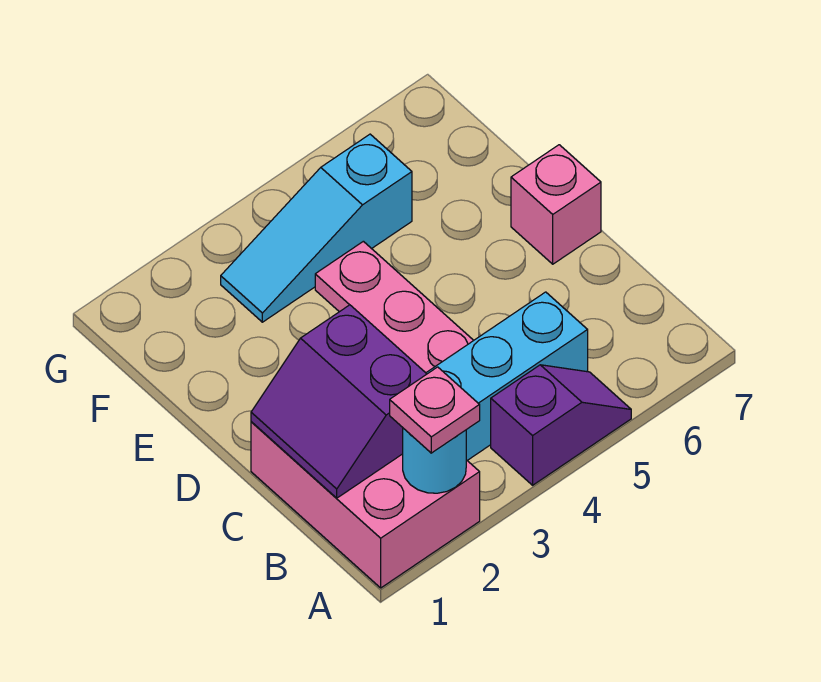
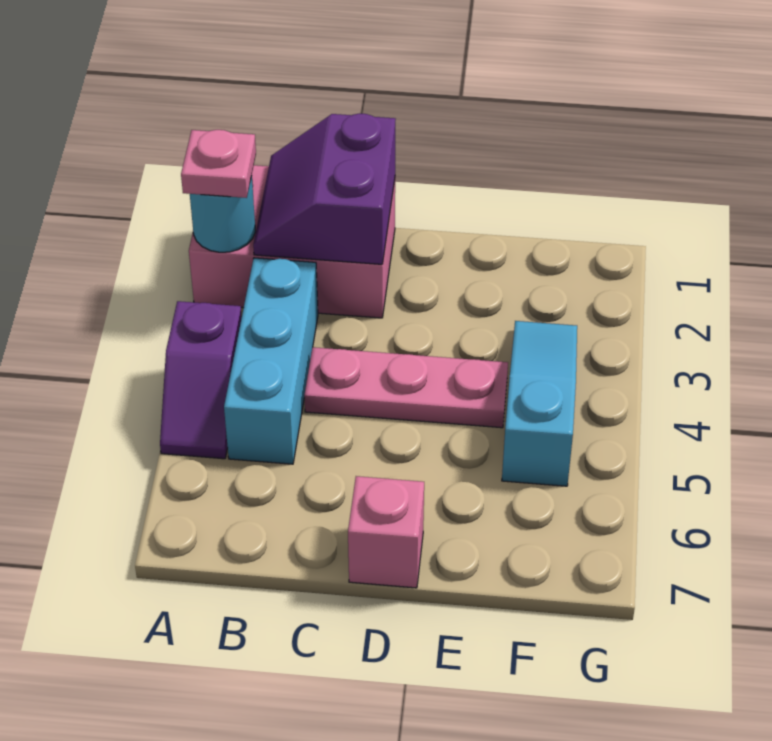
purple slope B1:C2 level 2 top 2 -> purple slope B1:C2 level 2 top C

